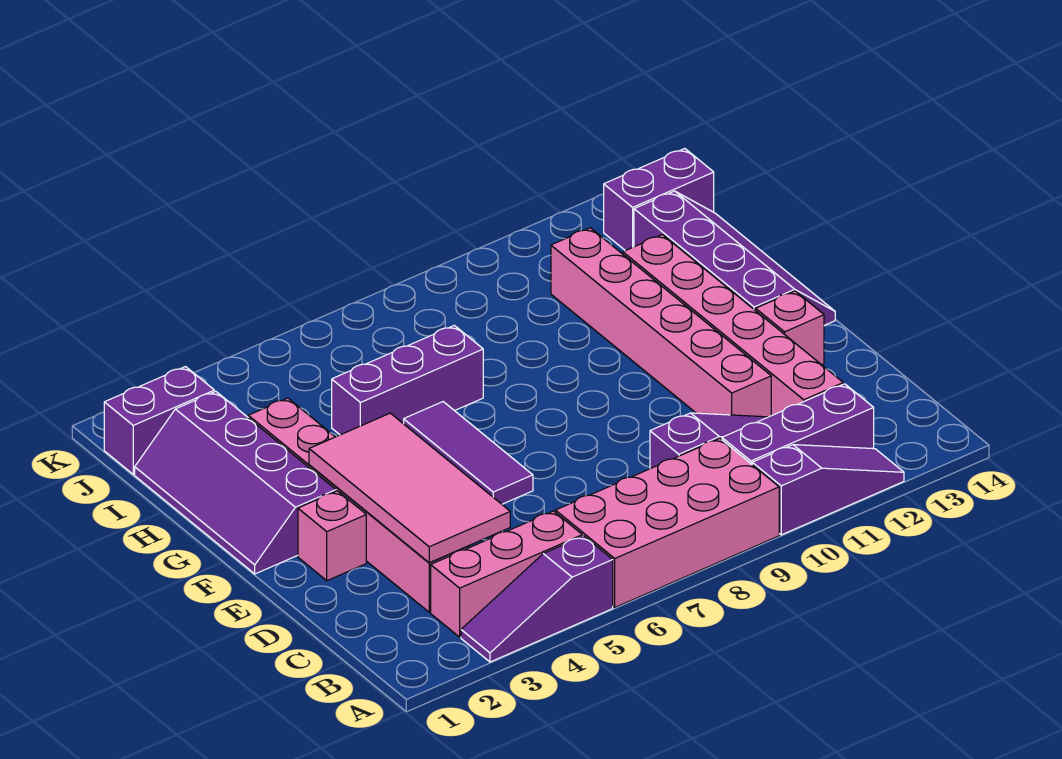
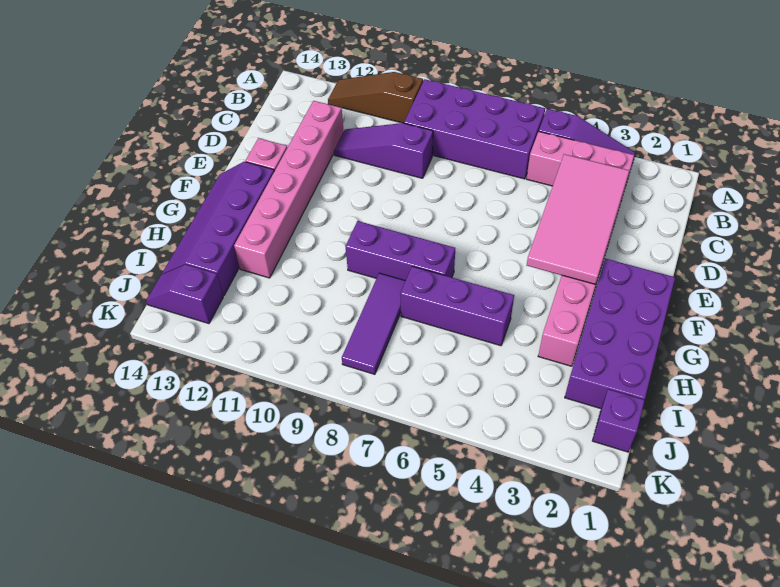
pink brick A6:B9 level 1 -> purple brick A6:B9 level 1
purple slope A10:A12 level 1 top 10 -> brown slope A10:A12 level 1 top 10
purple brick B10:B12 level 1 -> purple brick G7:G9 level 1
pink brick D11:I11 level 1 -> none
pink brick E2 level 1 -> none
purple tile E6:G6 level 1 -> purple tile H8:J8 level 1
purple slope F1:I2 level 1 top 2 -> purple brick F1:I2 level 1
purple brick J1:J2 level 1 -> purple brick J1 level 1
purple brick J13:J14 level 1 -> purple slope J13:J14 level 1 top 13

